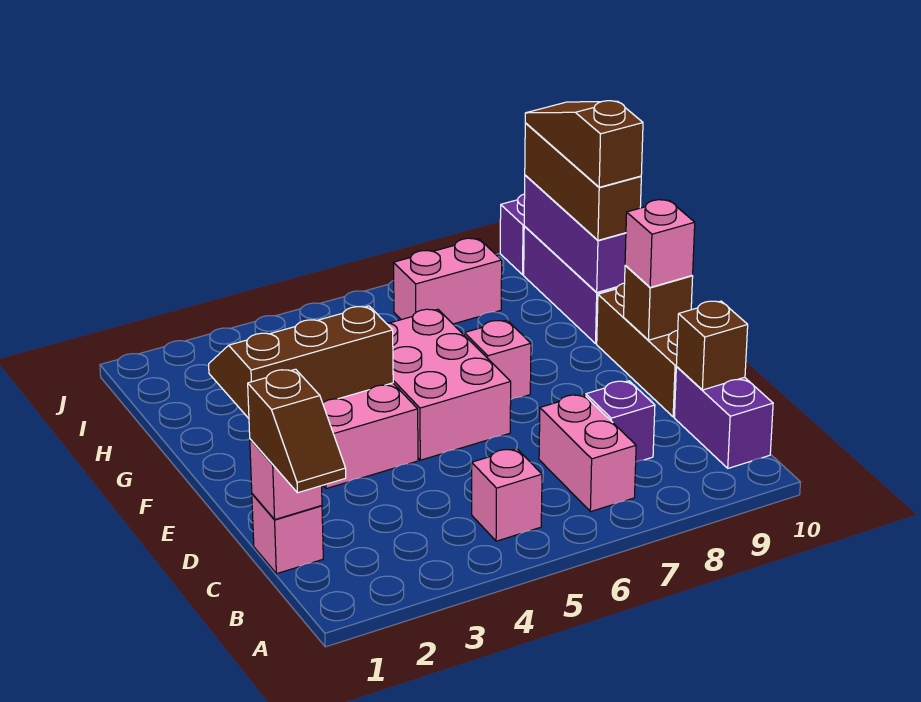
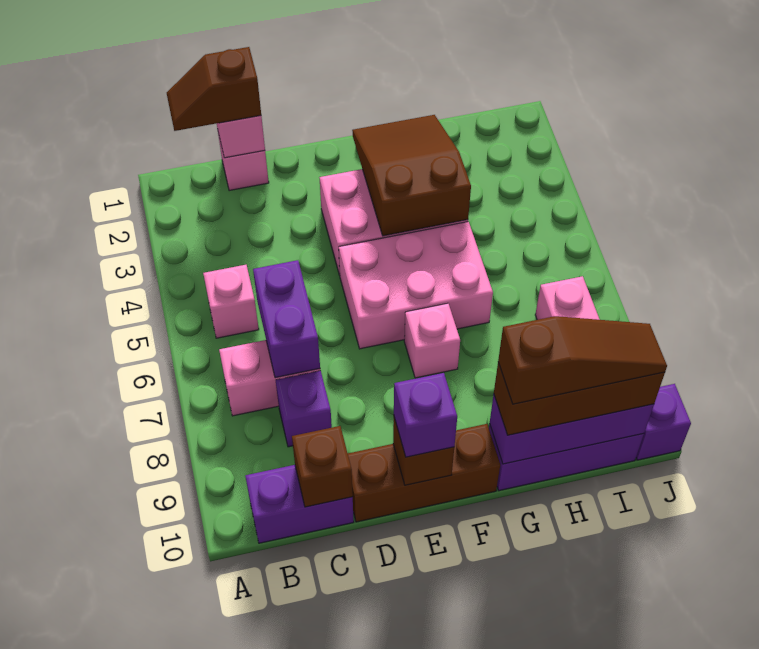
none -> purple brick C6:C7 level 2
pink brick E10 level 3 -> purple brick E10 level 3
brown slope F2:G4 level 2 top F -> brown slope F2:G4 level 2 top 4

